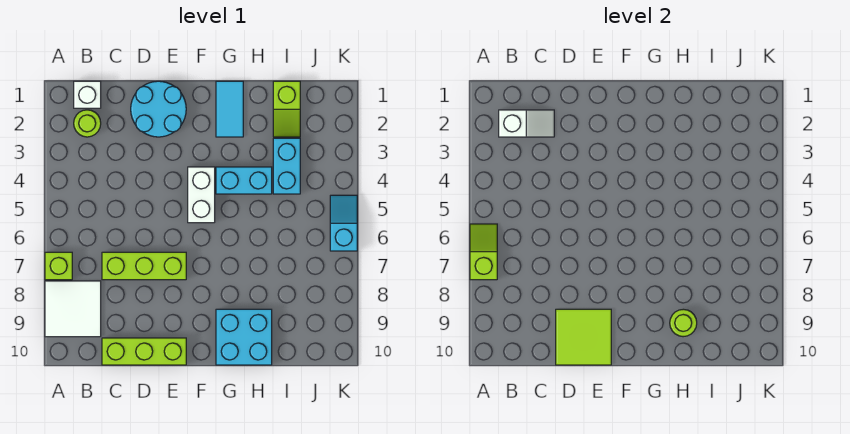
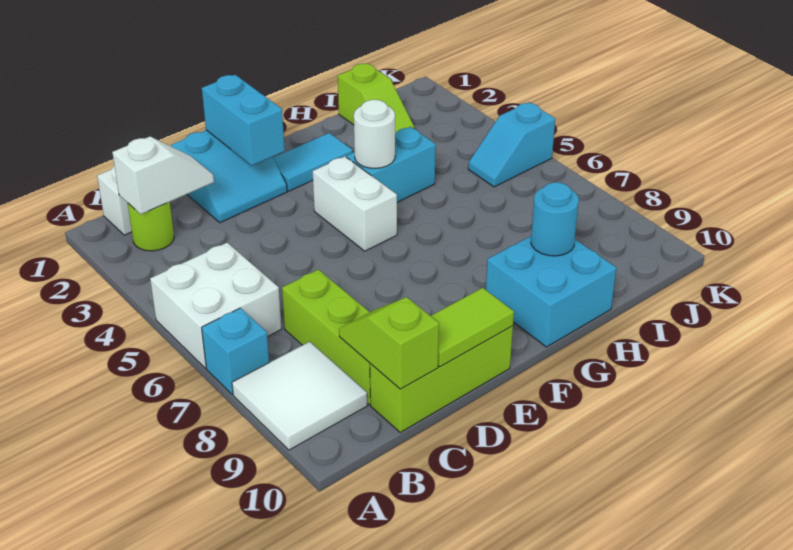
none -> white brick A5:B6 level 1
lime slope A6:A7 level 2 top 7 -> lime slope C9:C10 level 2 top 10
lime brick A7 level 1 -> cyan brick A7 level 1
lime brick C7:E7 level 1 -> lime brick C7:C9 level 1
cyan round brick D1:E2 level 1 -> cyan slope D1:E2 level 1 top 1
lime tile D9:E10 level 2 -> lime tile D10:E10 level 2
cyan tile G1:G2 level 1 -> cyan tile F2:G2 level 1
none -> white round brick G4 level 2
lime round brick H9 level 2 -> cyan round brick H9 level 2
cyan brick I3:I4 level 1 -> cyan brick E1:E2 level 2
cyan slope K5:K6 level 1 top 6 -> cyan slope J5:K5 level 1 top K

